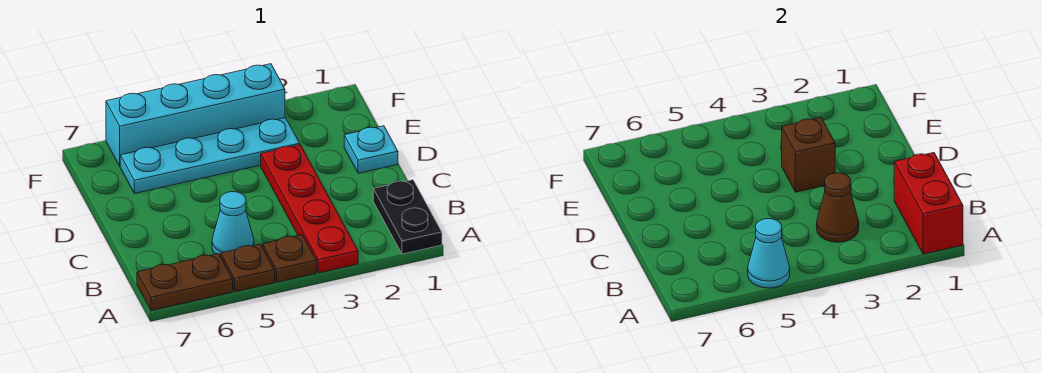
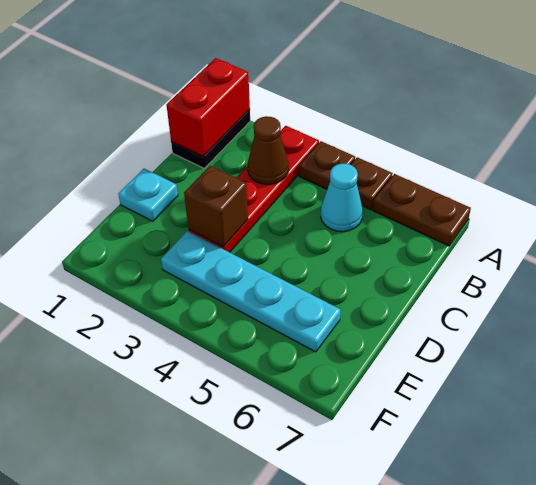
cyan cone A5 level 2 -> none
cyan brick F3:F6 level 1 -> none

